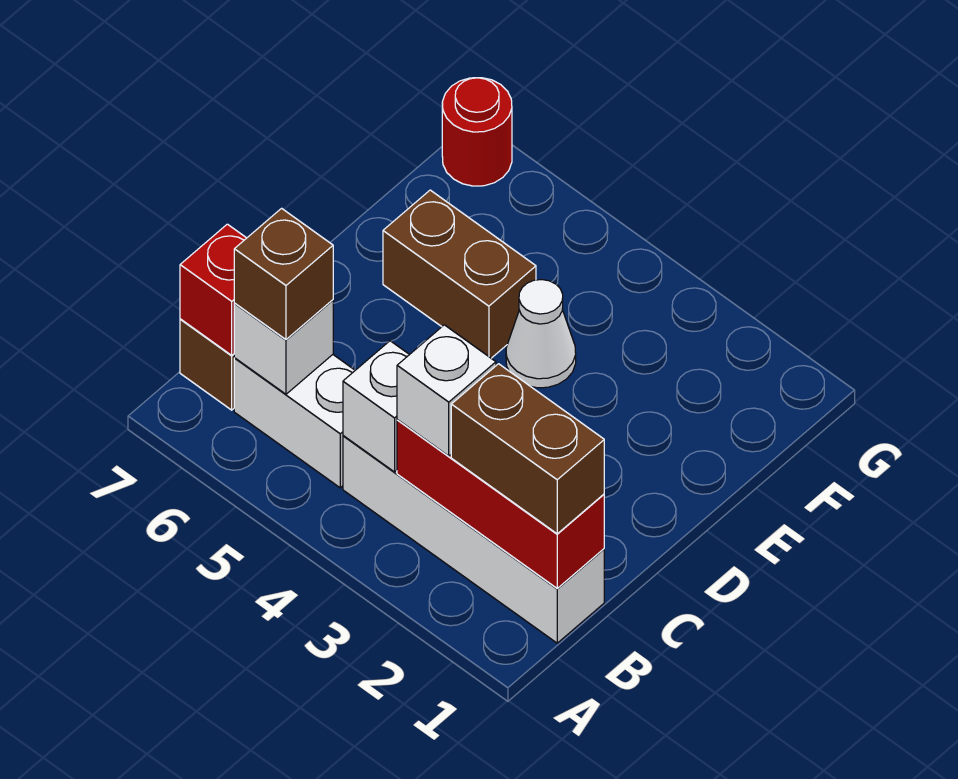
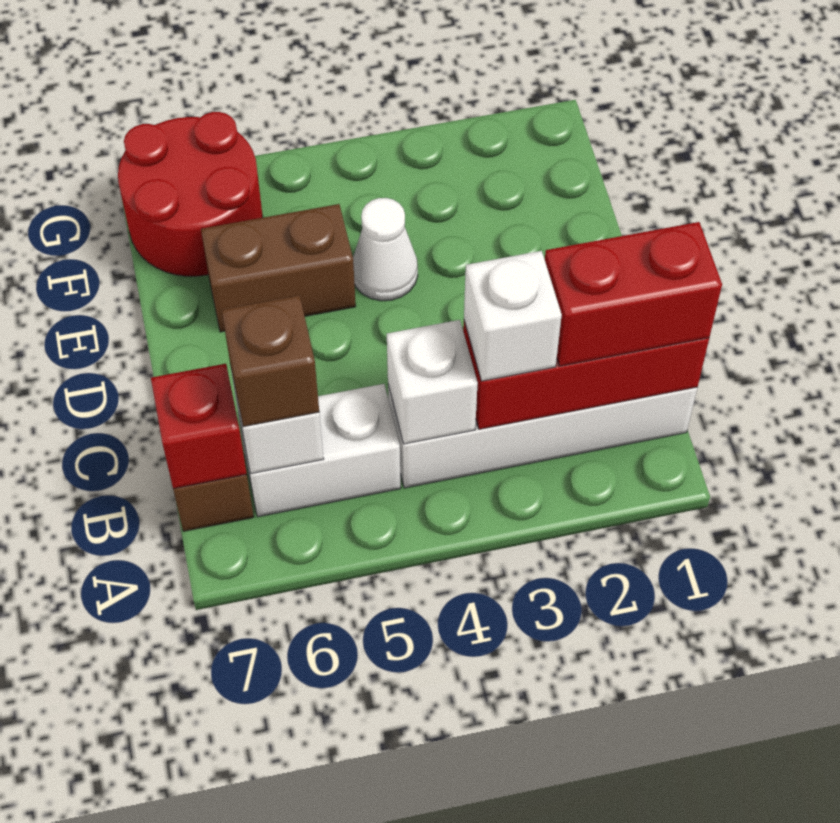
brown brick B1:B2 level 3 -> red brick B1:B2 level 3
red round brick G7 level 1 -> red round brick F6:G7 level 1

